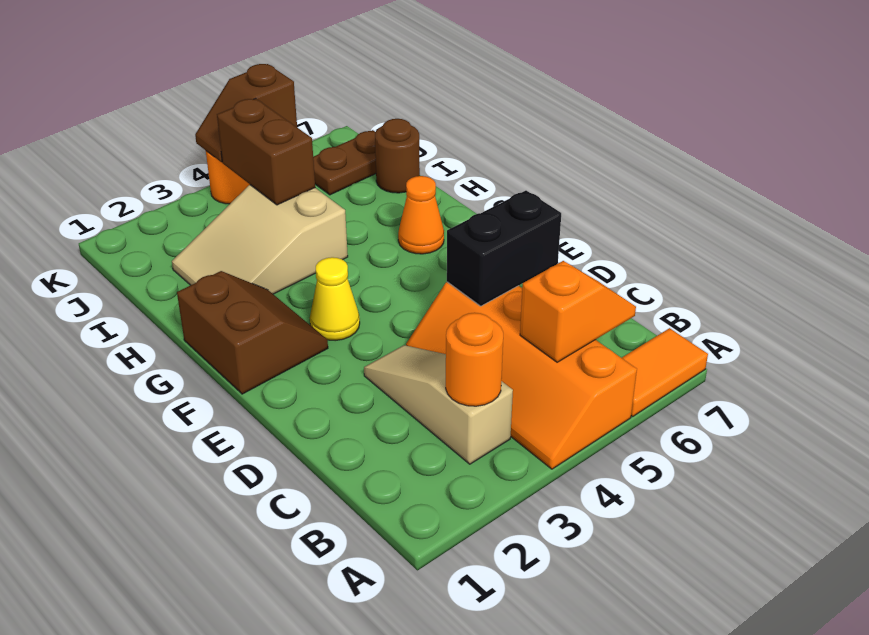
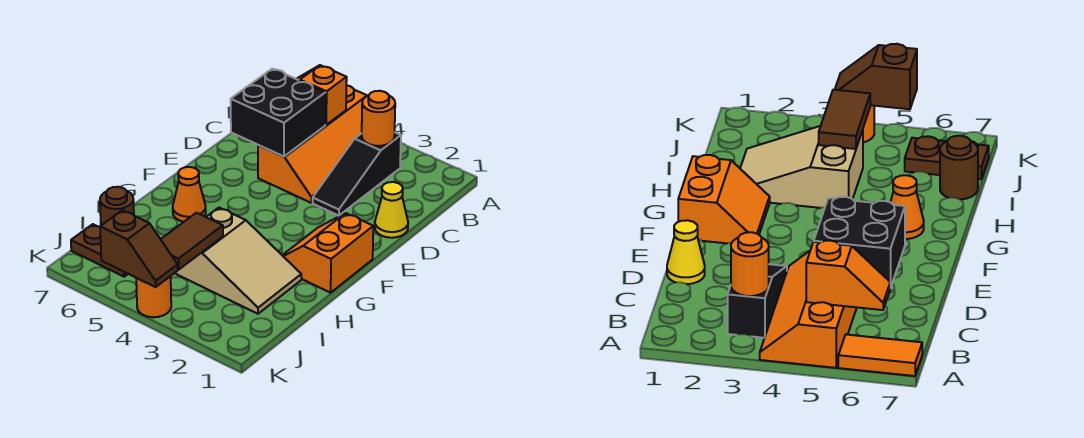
tan slope B3:D3 level 1 top B -> black slope B3:D3 level 1 top B
black brick D5:D6 level 2 -> black brick C5:D6 level 2
brown slope F1:G2 level 1 top 1 -> orange slope F1:G2 level 1 top 1
yellow cone F3 level 1 -> yellow cone D1 level 1
brown brick I4:J4 level 2 -> brown tile I4:J4 level 2

